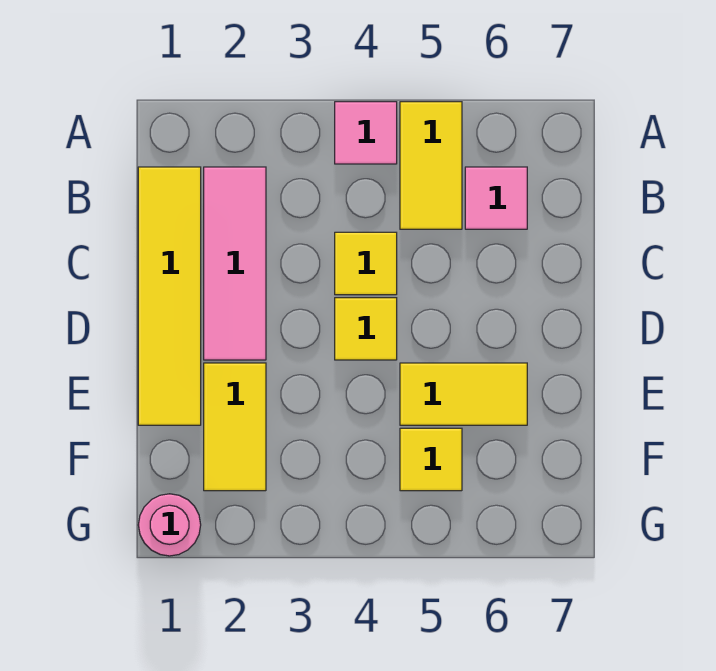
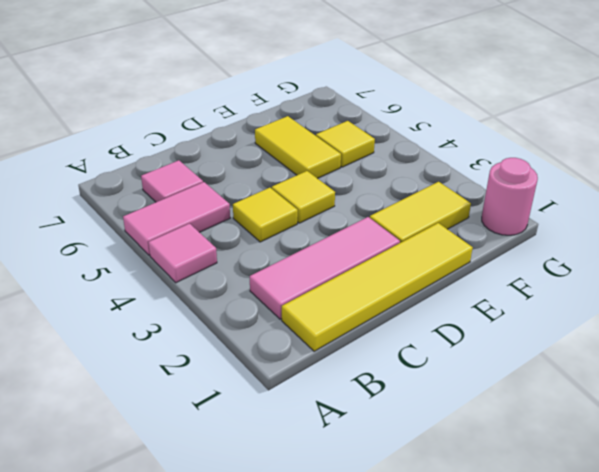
yellow tile A5:B5 level 1 -> pink tile A5:B5 level 1

